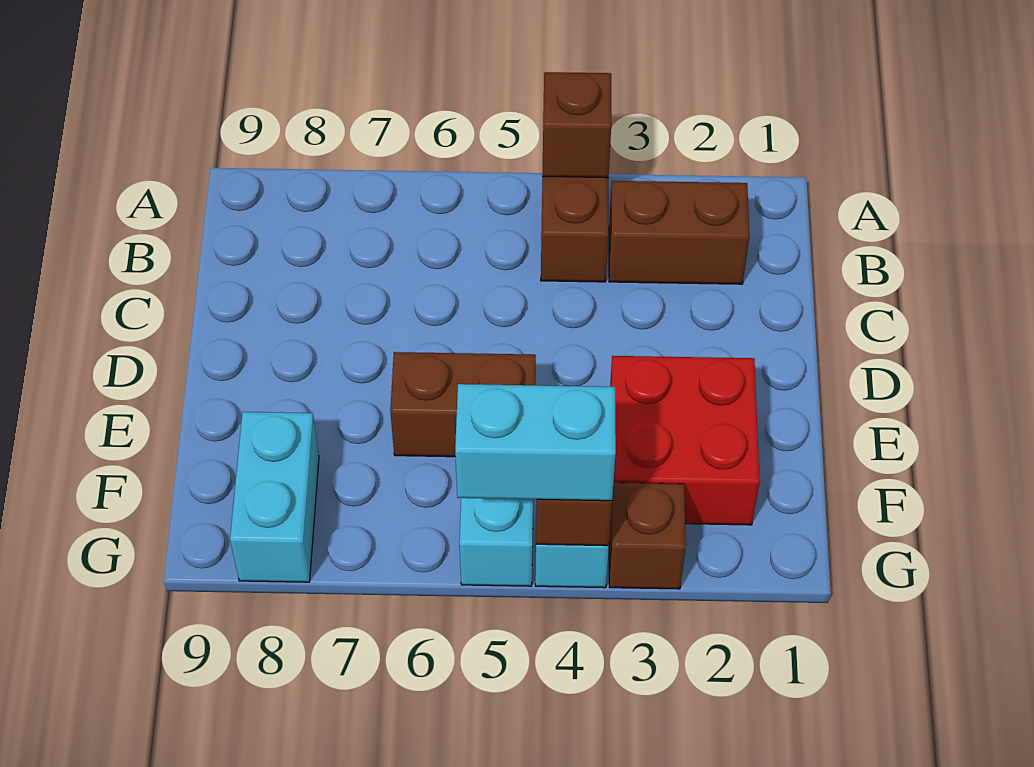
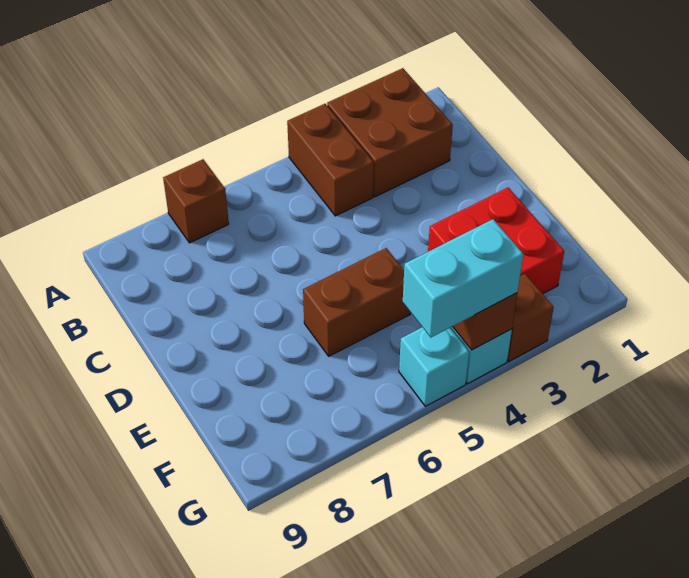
brown brick A4 level 2 -> brown brick A7 level 1
brown brick B2:B3 level 1 -> brown brick A2:B3 level 1
cyan brick F8:G8 level 1 -> none

